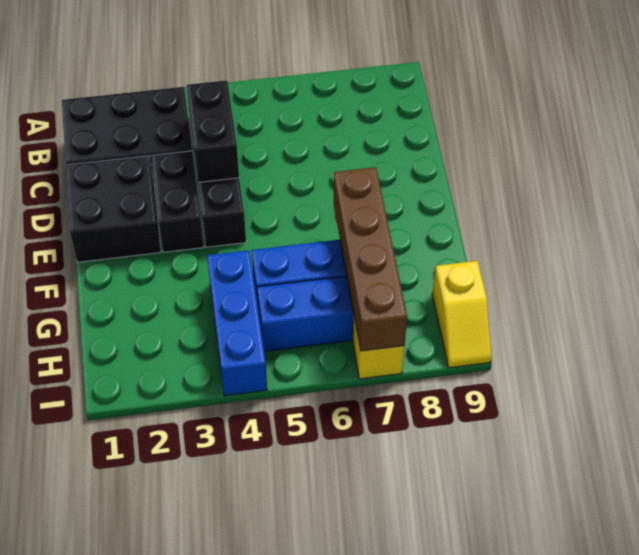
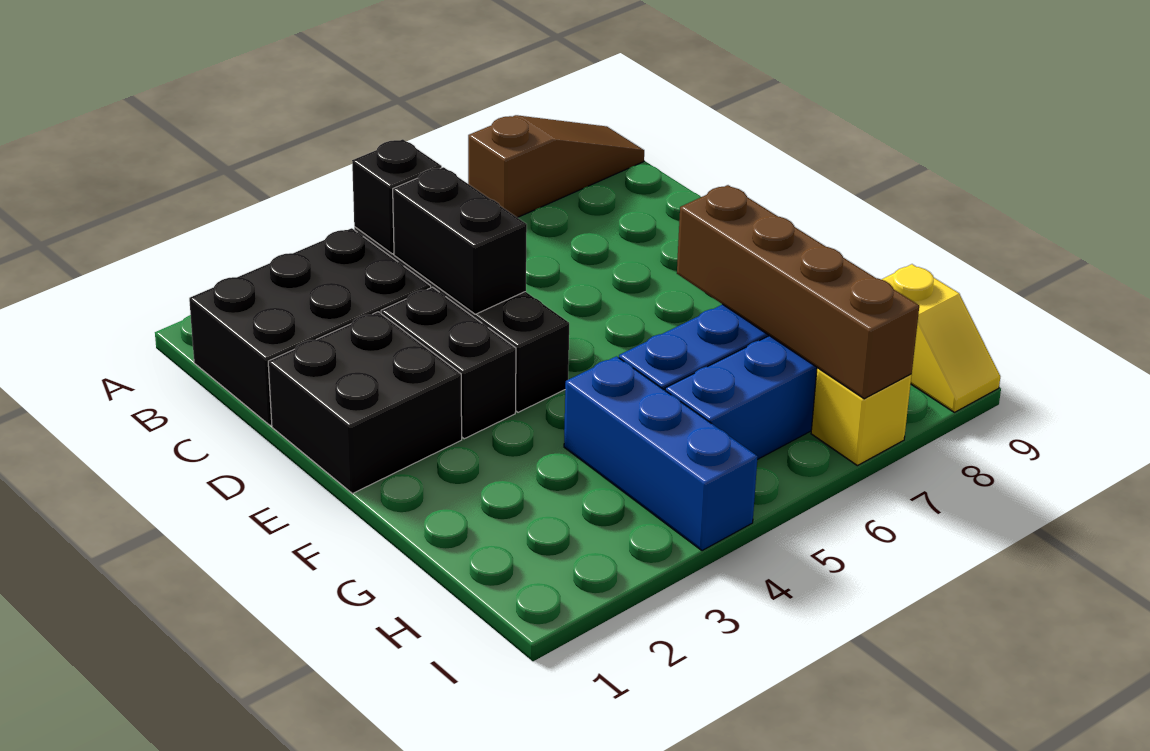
none -> brown slope A7:A9 level 1 top 7
none -> black brick B4 level 2

